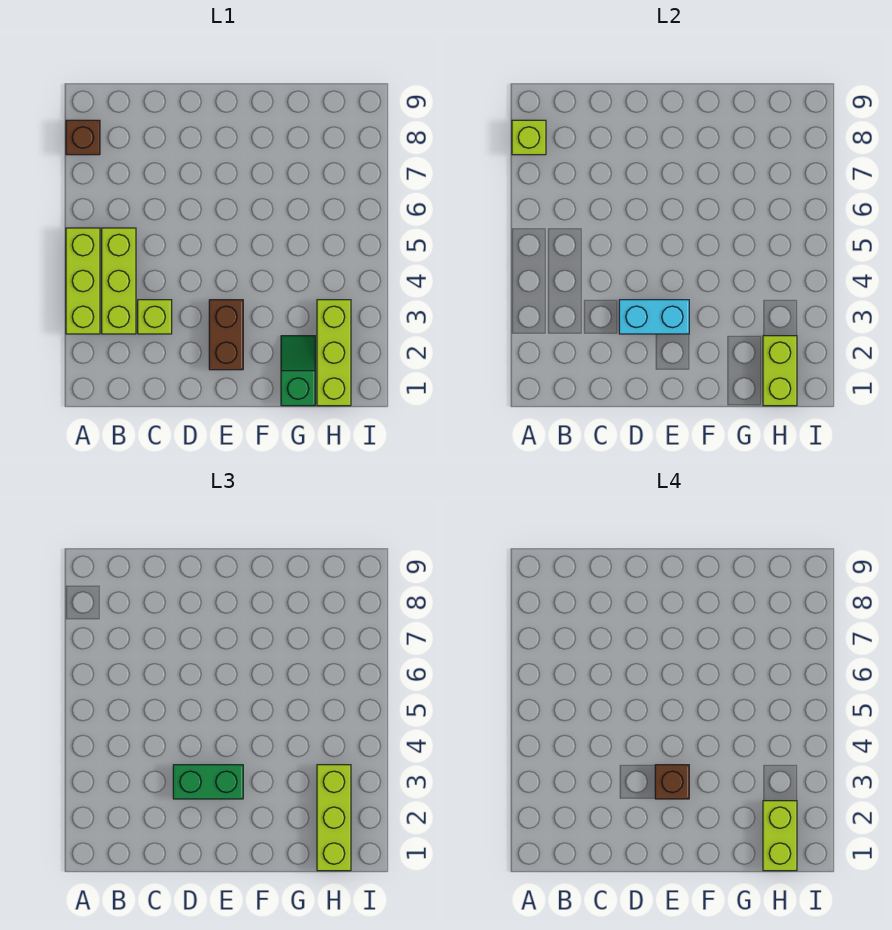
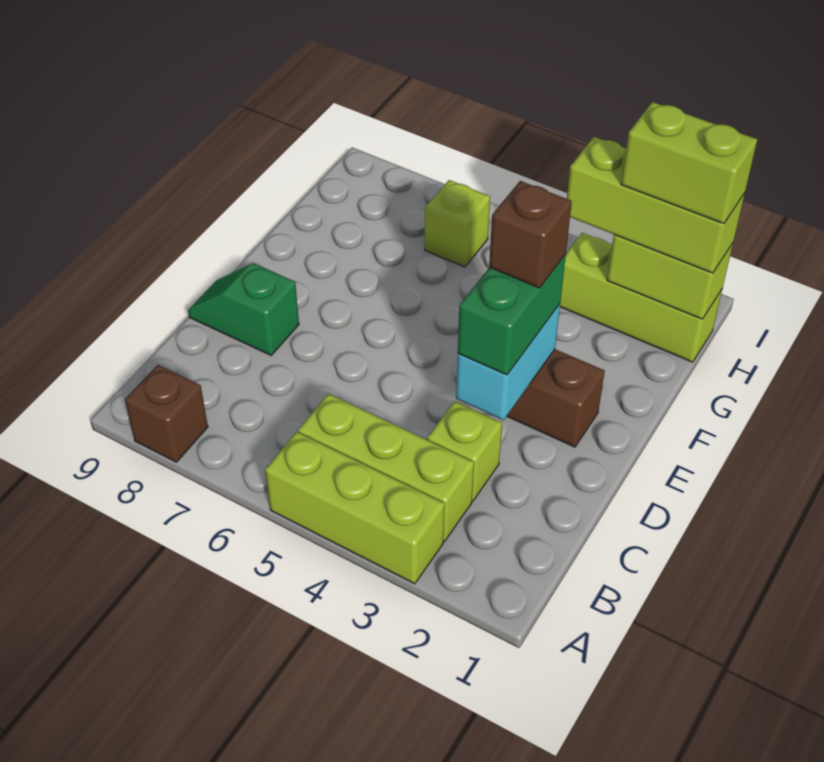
lime brick A8 level 2 -> lime brick H6 level 1
green slope G1:G2 level 1 top 1 -> green slope D8:D9 level 1 top 8

